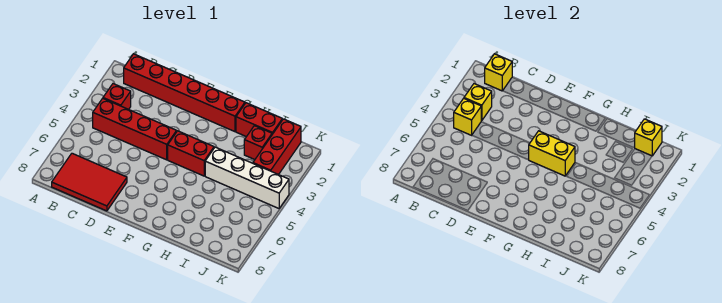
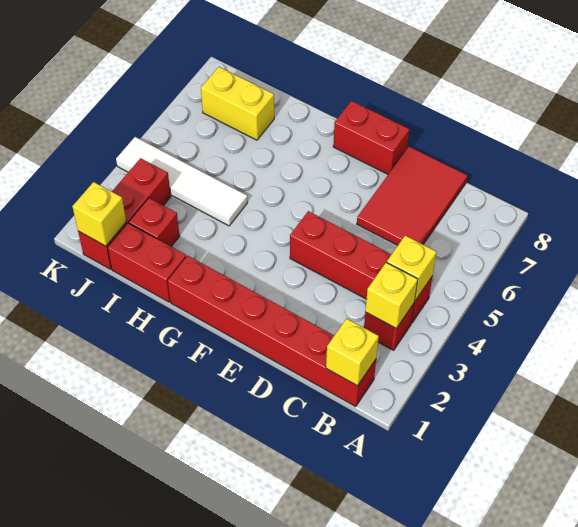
red tile B7:D8 level 1 -> red tile C6:D8 level 1
red brick F4:G4 level 1 -> red brick E8:F8 level 1
yellow brick F4:G4 level 2 -> yellow brick I7:J7 level 1
white brick H4:K4 level 1 -> white tile H4:K4 level 1

